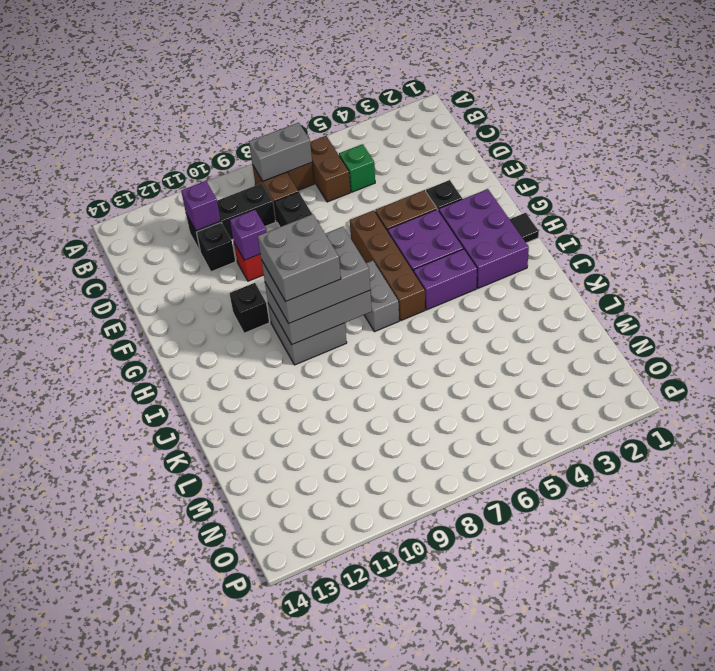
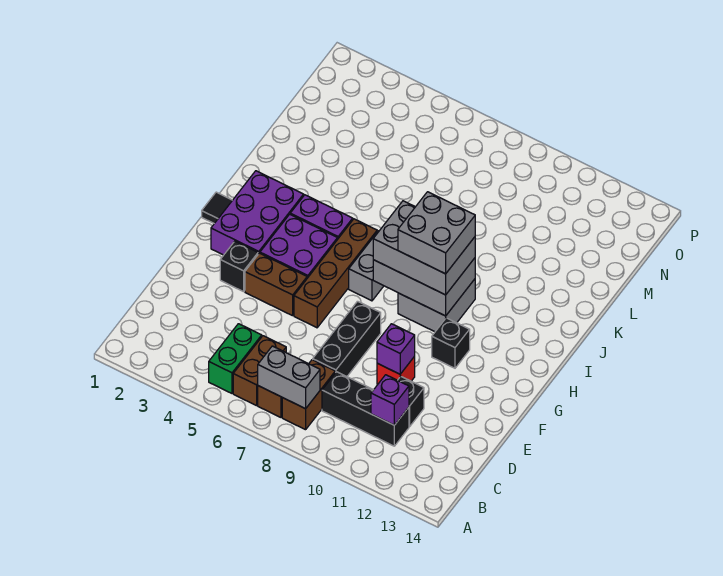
green brick C5 level 1 -> green brick B5:C5 level 1

